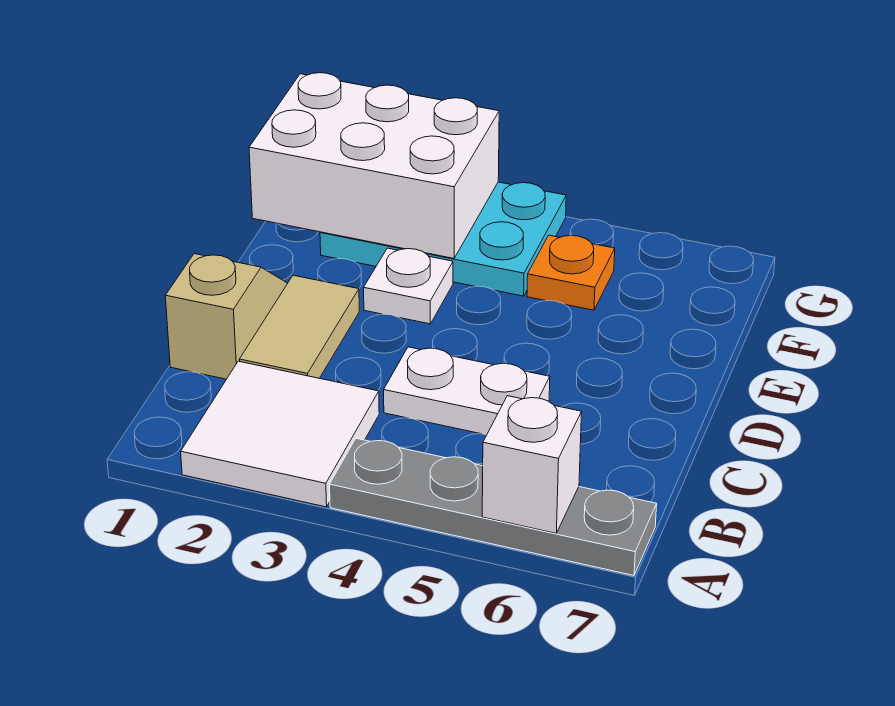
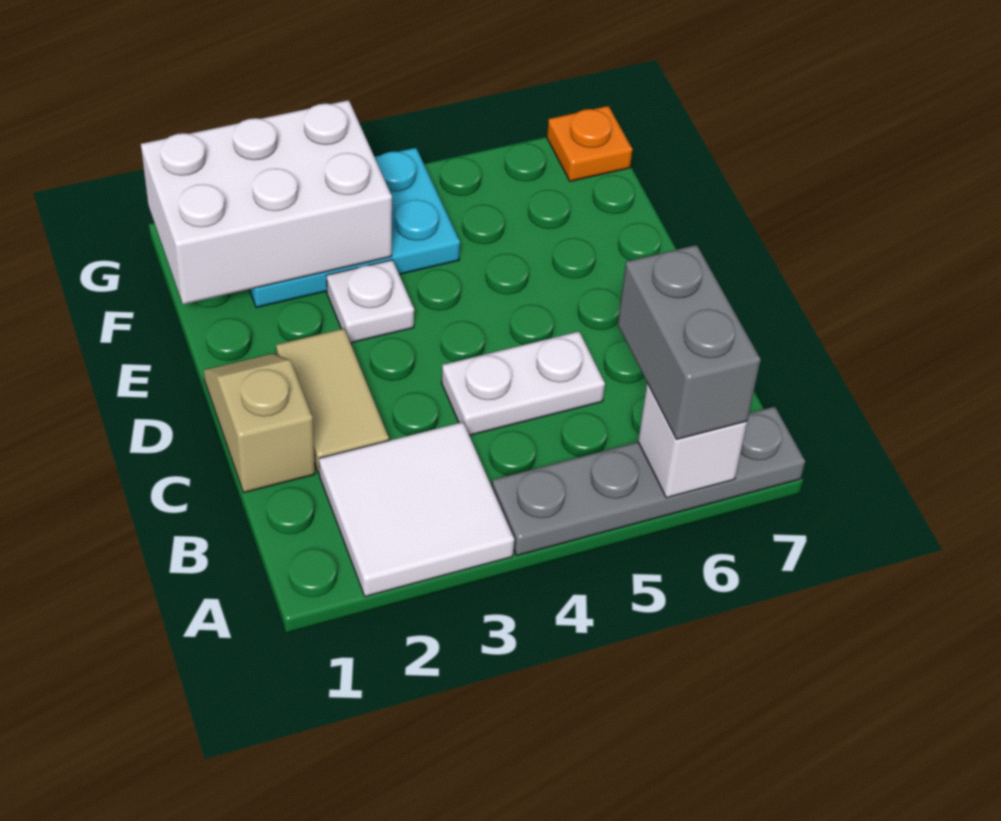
none -> grey brick A6:B6 level 3
orange plate F5 level 1 -> orange plate G7 level 1

